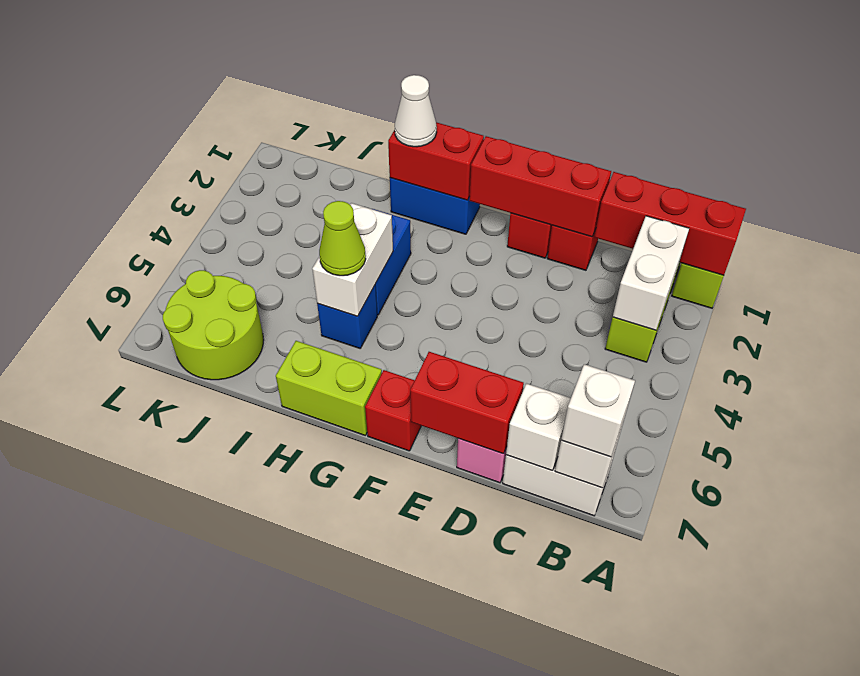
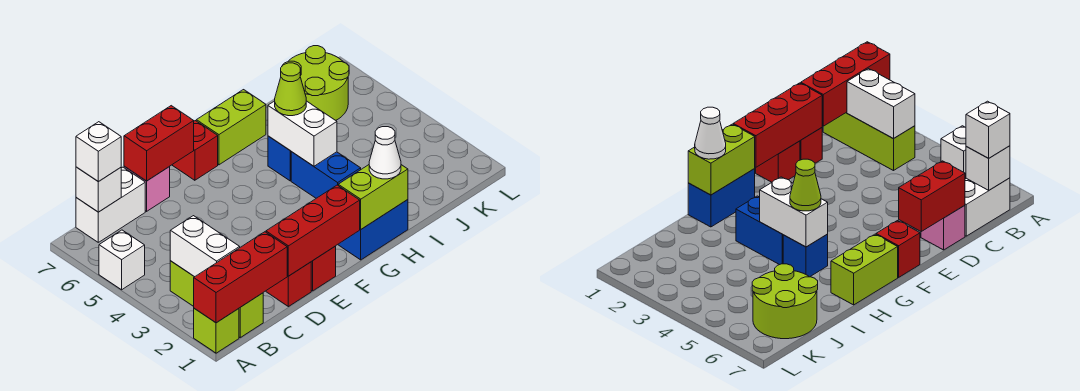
white brick C7 level 2 -> white brick A5 level 1
red brick G1:H1 level 2 -> lime brick G1:H1 level 2

